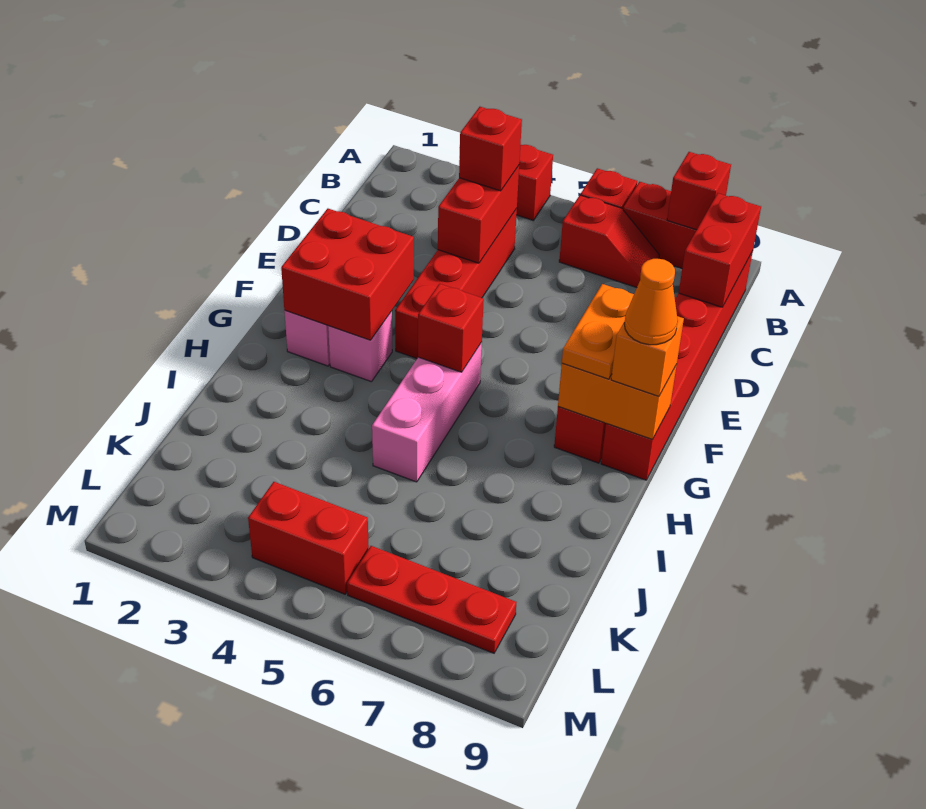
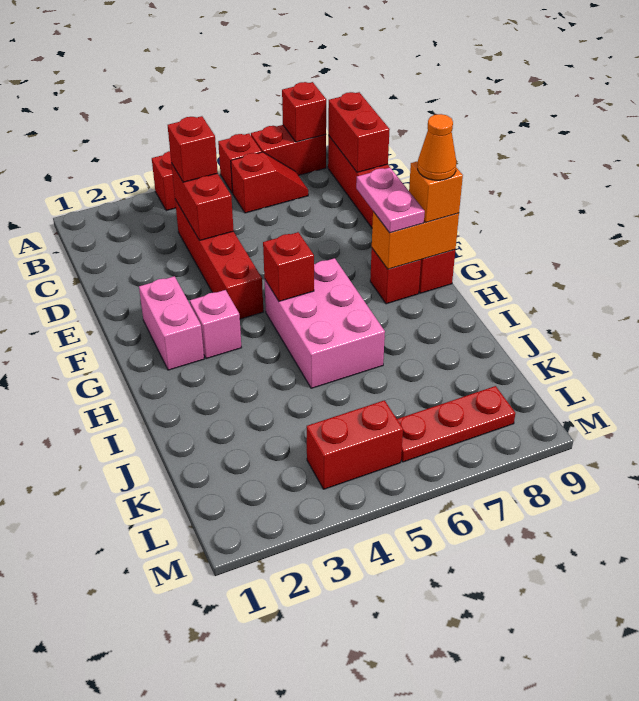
red brick F2:G3 level 2 -> none
orange plate F8:G8 level 3 -> pink plate F8:G8 level 3
pink brick G5:I5 level 1 -> pink brick G5:I6 level 1

